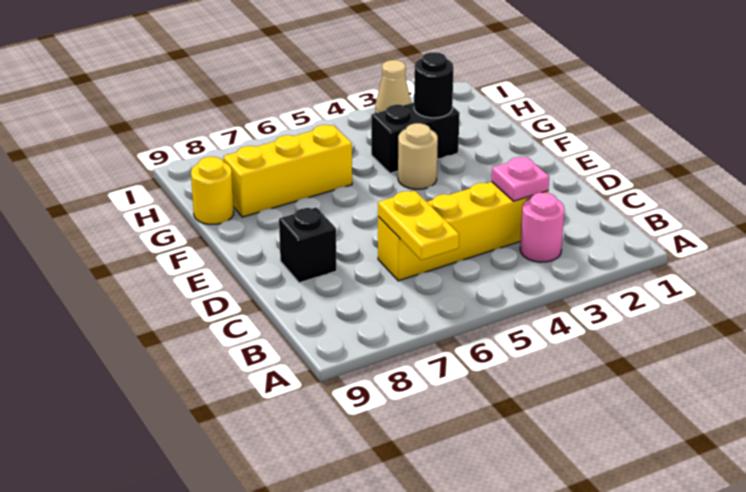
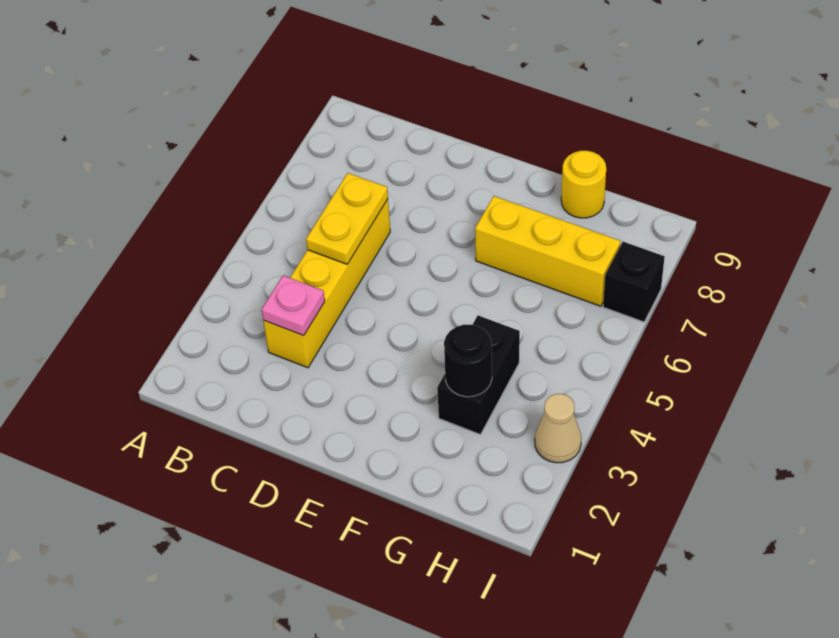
pink round brick B3 level 1 -> none
yellow plate B6:C6 level 2 -> yellow plate C5:C6 level 2
black brick D8 level 1 -> black brick I7 level 1
tan round brick F4 level 1 -> none
yellow brick G6:G8 level 1 -> yellow brick F7:H7 level 1

